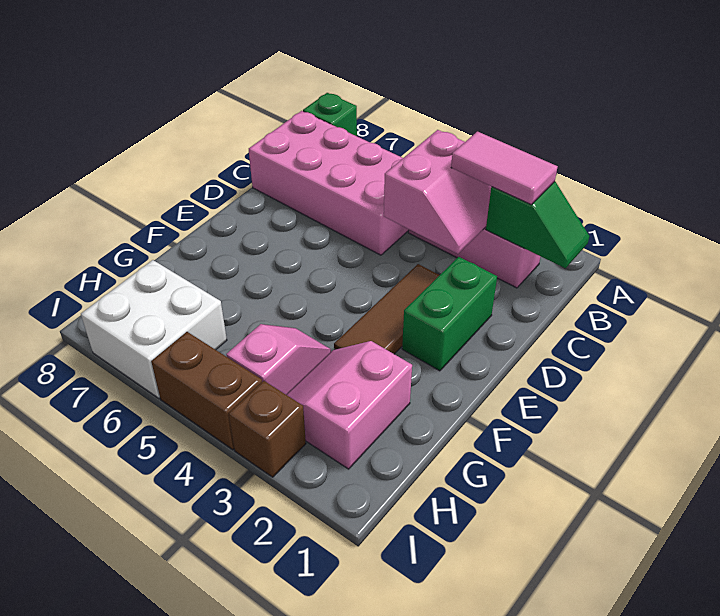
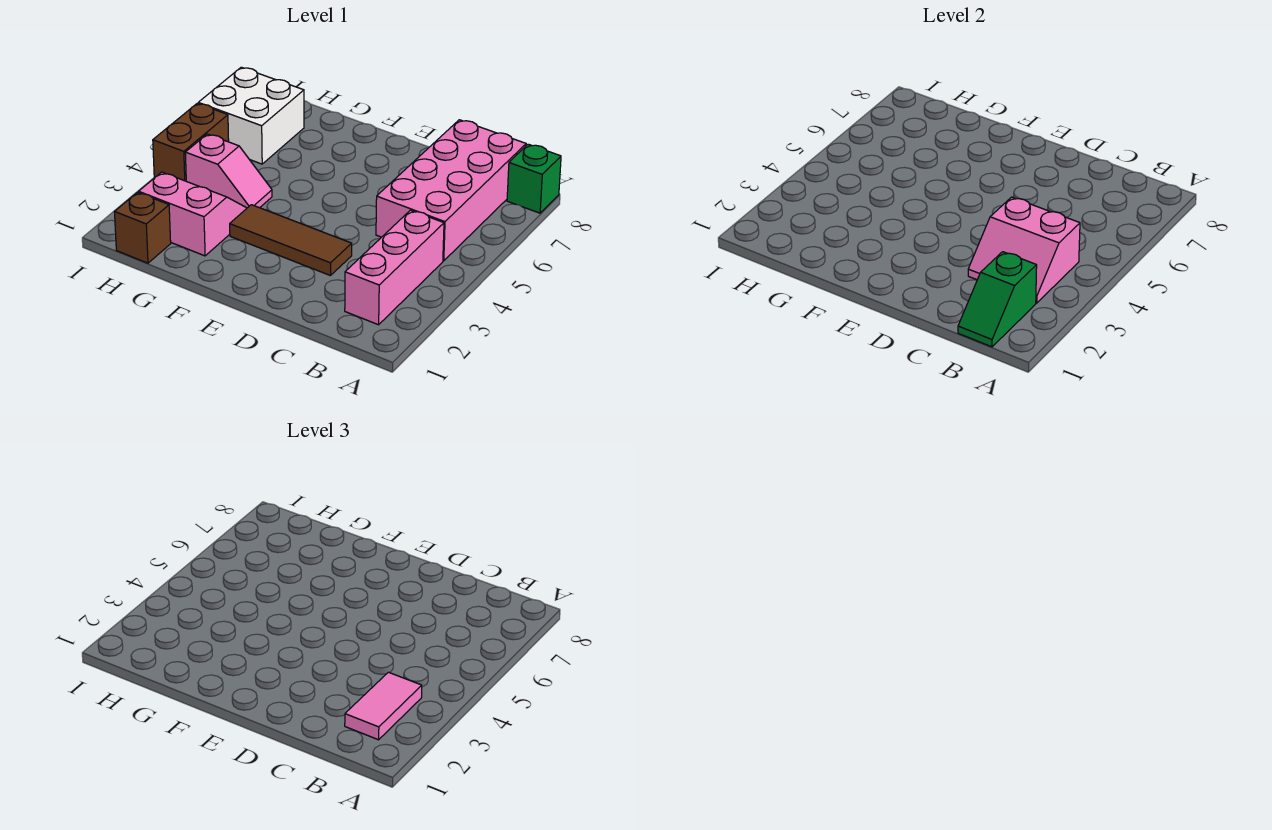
green brick D2:E2 level 1 -> none
brown brick I3 level 1 -> brown brick H1 level 1

